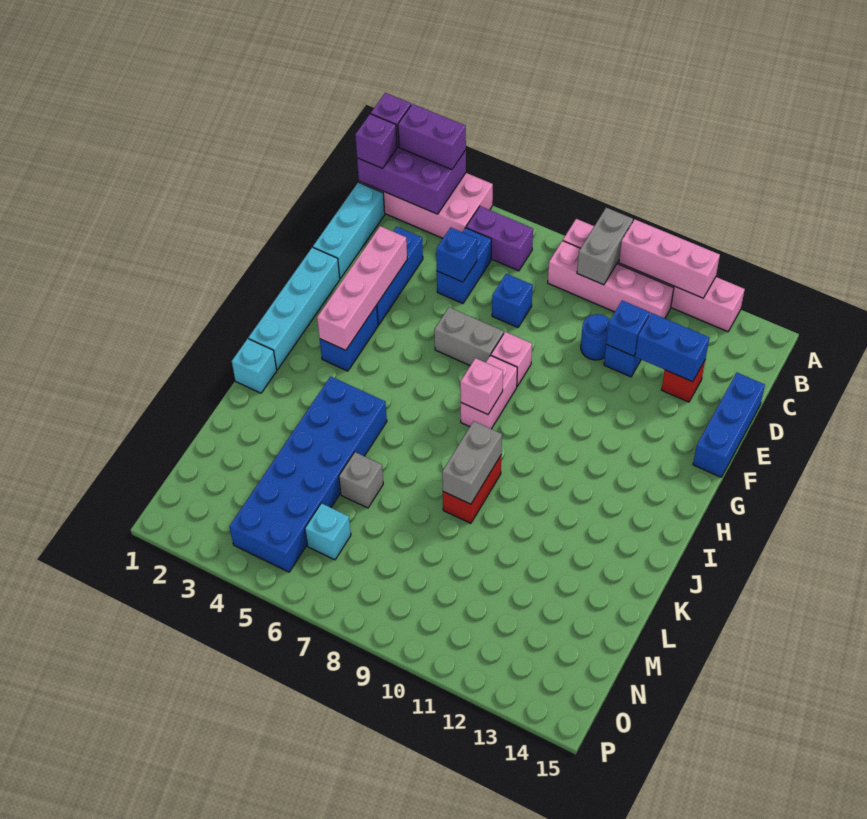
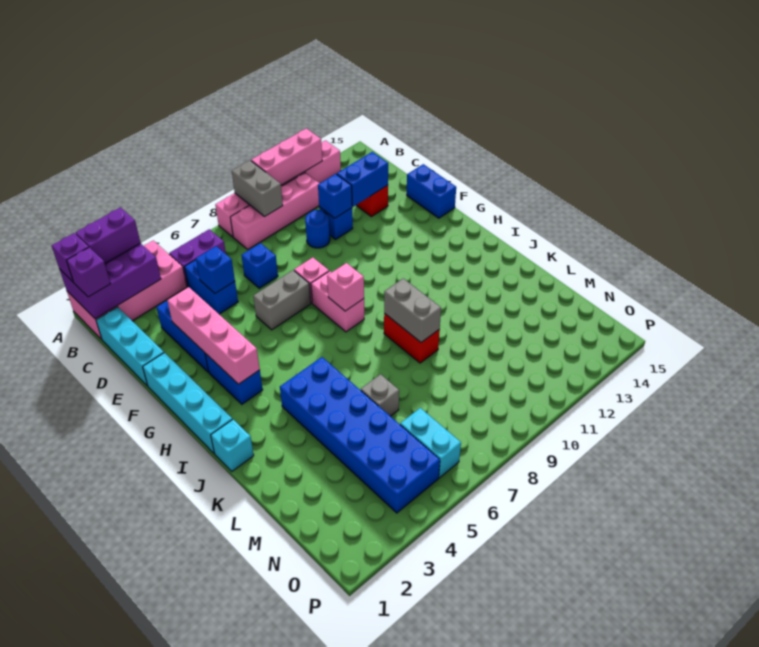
blue brick D15:F15 level 1 -> blue brick E15:F15 level 1
cyan brick N6 level 1 -> cyan brick N6:O6 level 1

